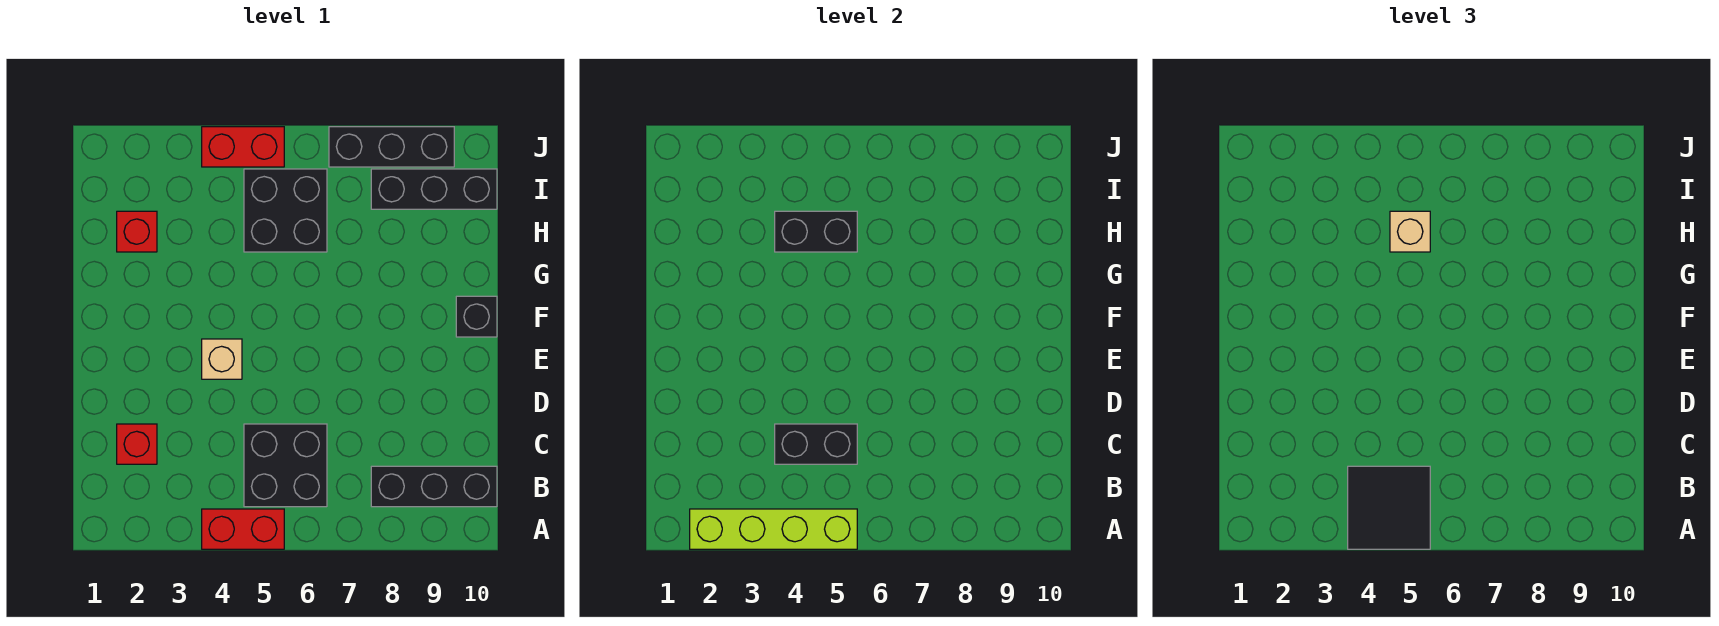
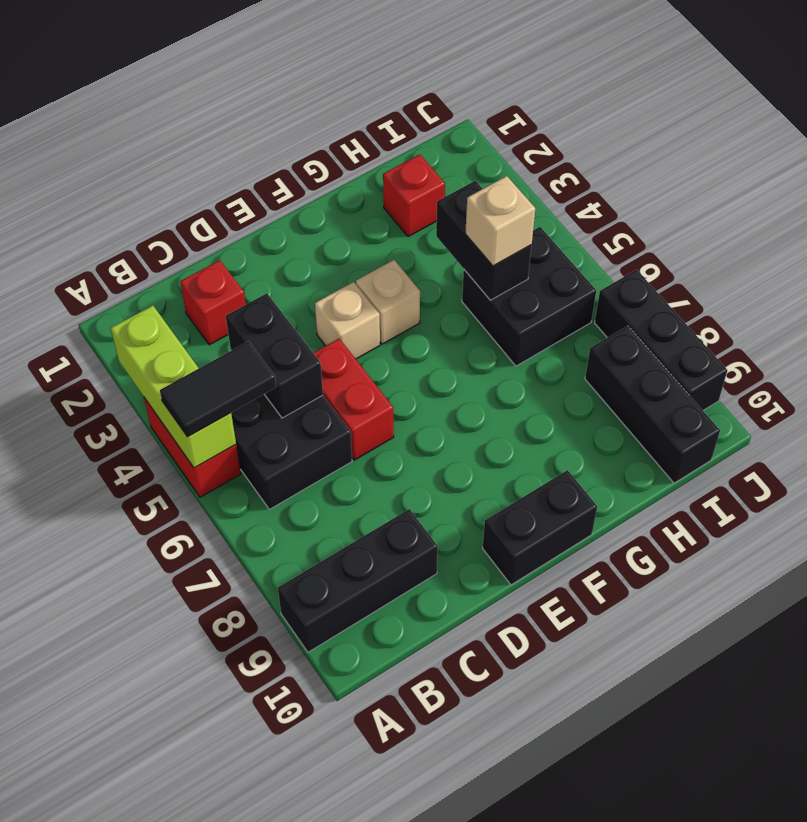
lime brick A2:A5 level 2 -> lime brick A3:A5 level 2
black tile A4:B5 level 3 -> black tile A5:B5 level 3
black brick B8:B10 level 1 -> black brick A9:C9 level 1
none -> tan brick F4 level 1
black brick F10 level 1 -> black brick E10:F10 level 1
red brick J4:J5 level 1 -> red brick D5:D6 level 1

